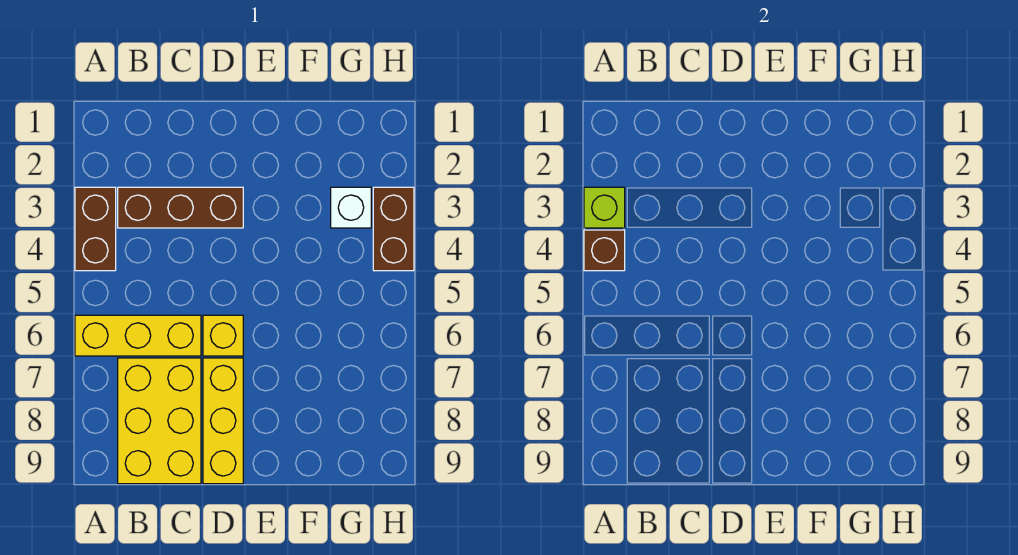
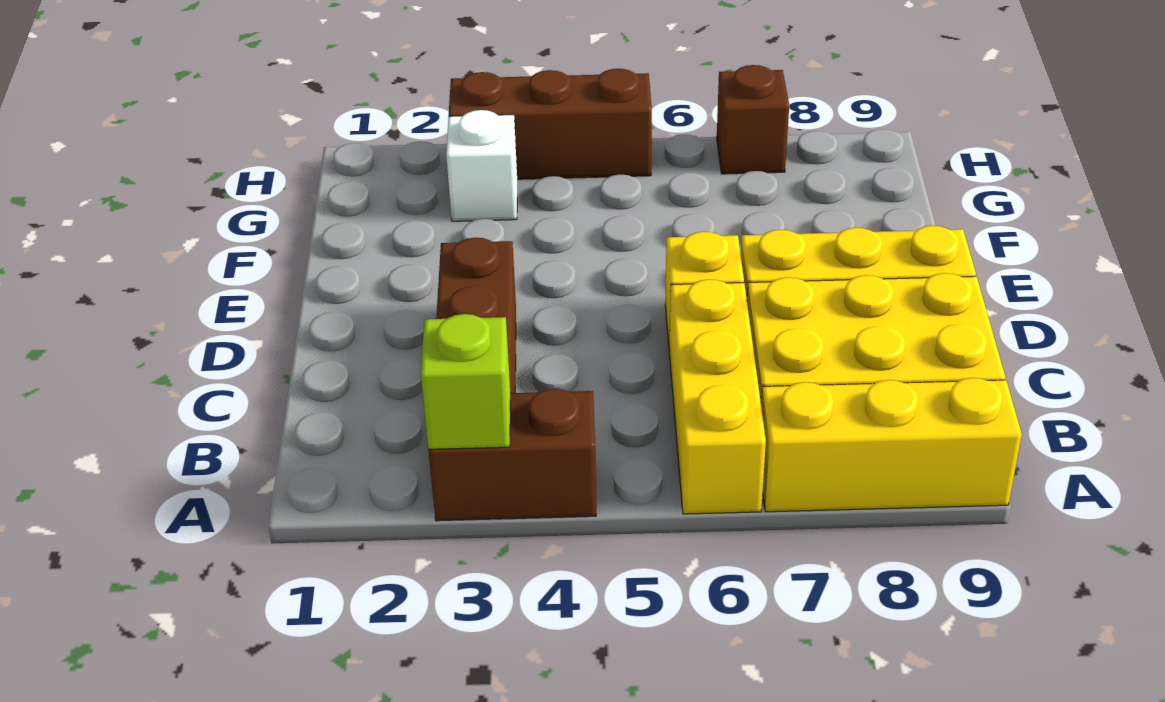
brown brick A4 level 2 -> brown brick H7 level 1
none -> yellow brick A7:A9 level 1
brown brick H3:H4 level 1 -> brown brick H3:H5 level 1

